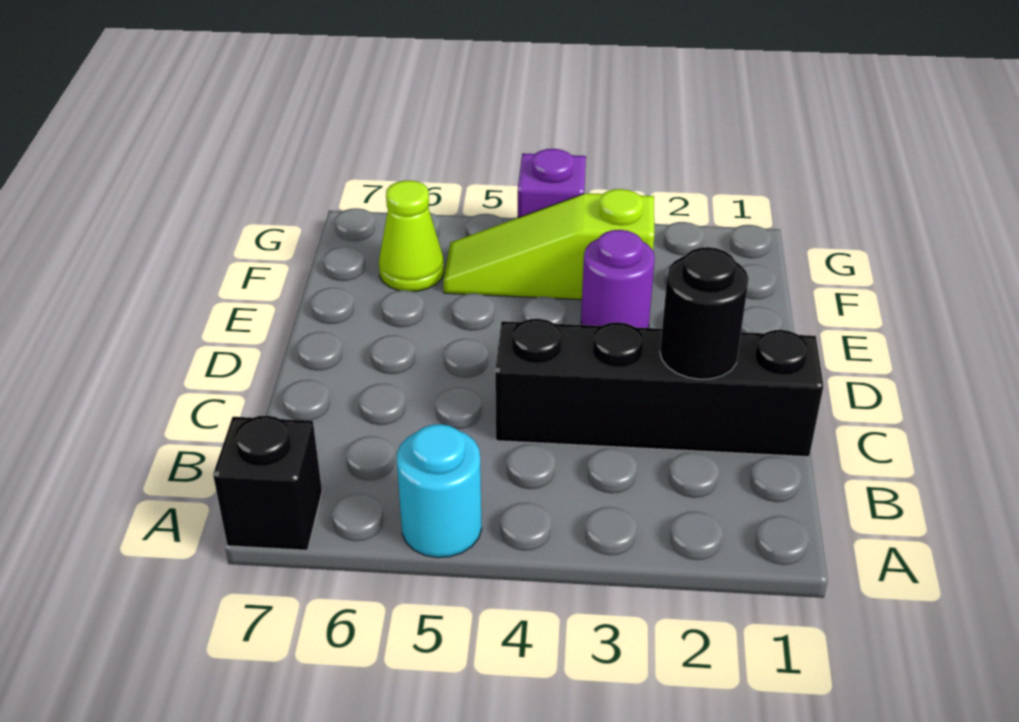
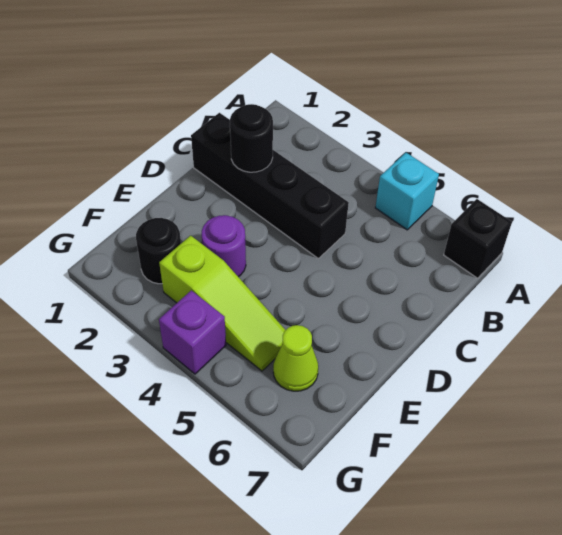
cyan round brick A5 level 1 -> cyan brick A5 level 1
none -> black round brick F2 level 1

